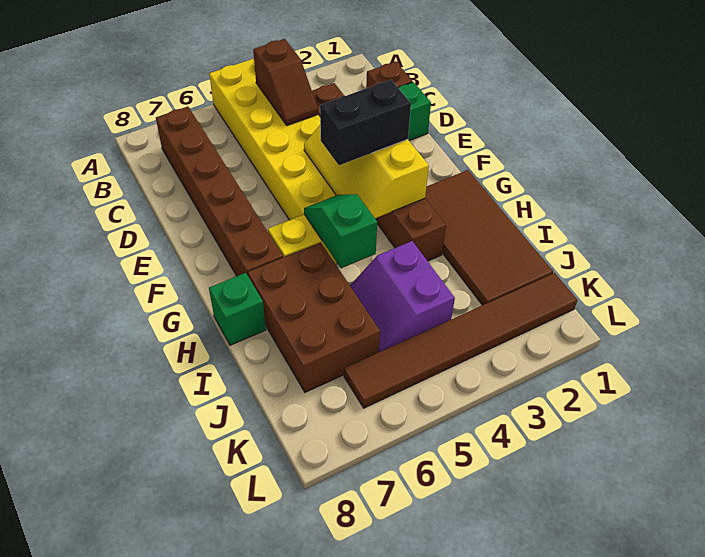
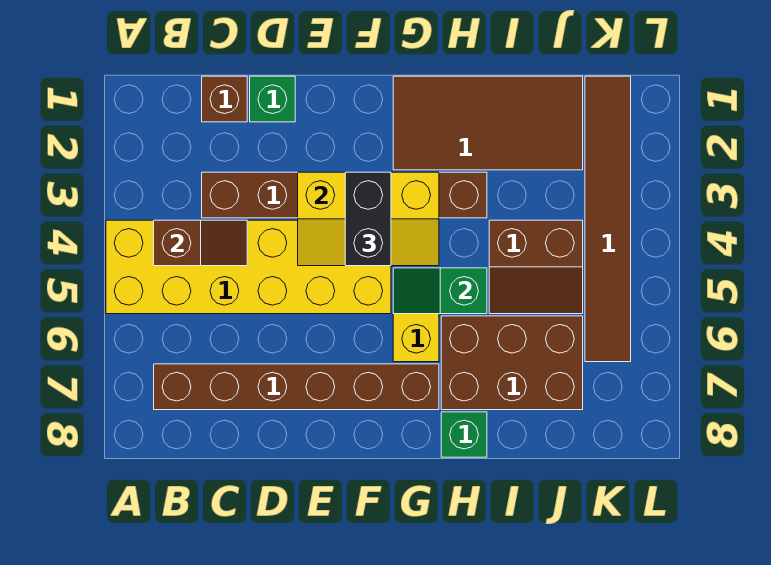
purple slope I4:J5 level 1 top 4 -> brown slope I4:J5 level 1 top 4

